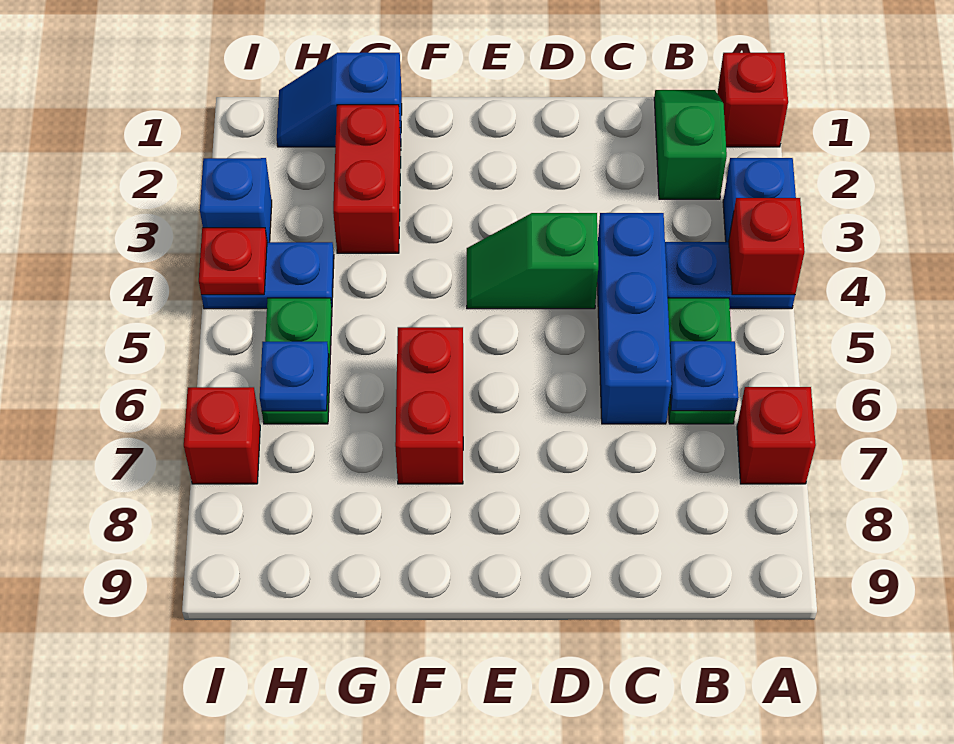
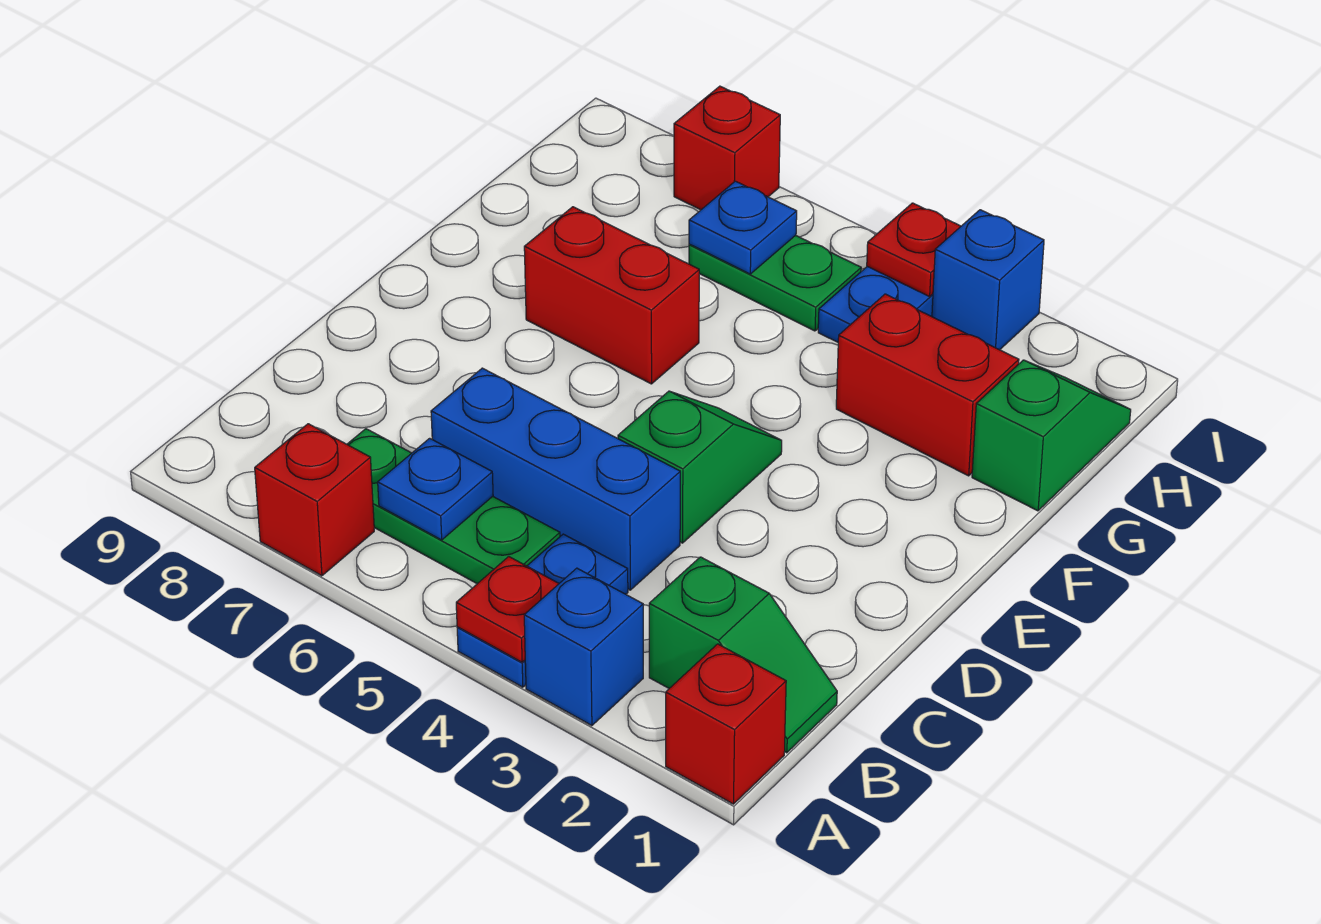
red brick A4 level 2 -> red plate A4 level 2
green plate B5:B6 level 1 -> green plate B5:B7 level 1
blue slope G1:H1 level 1 top G -> green slope G1:H1 level 1 top G

